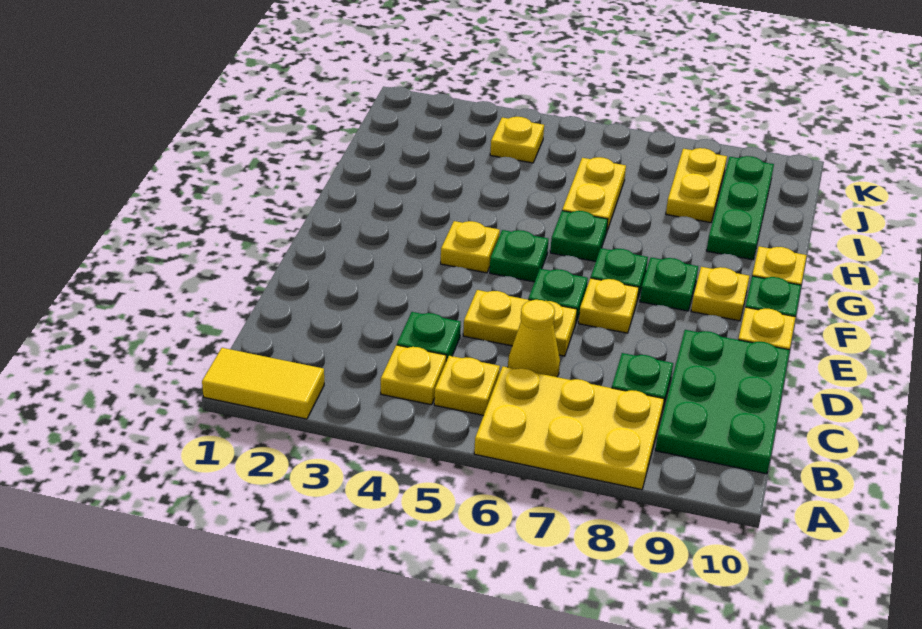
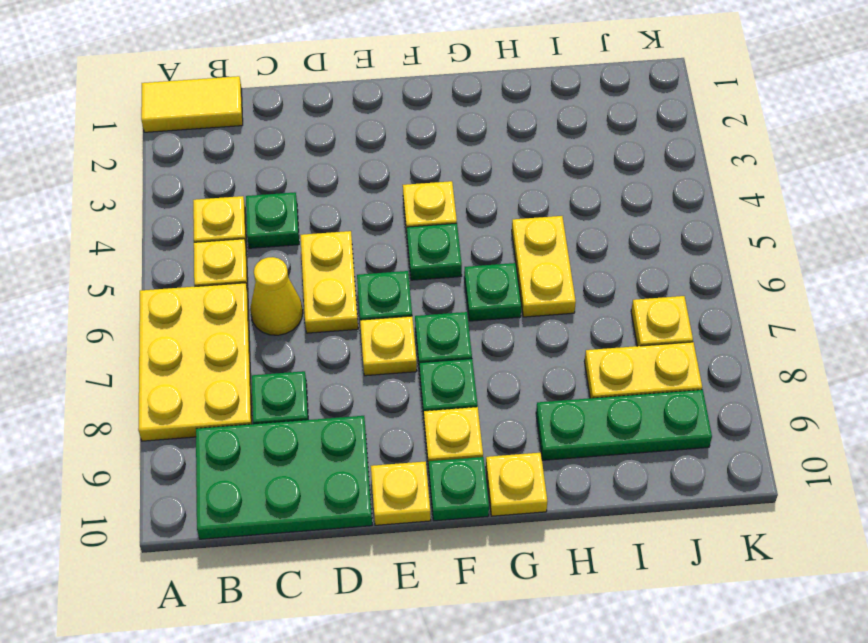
yellow tile A1:A2 level 1 -> yellow tile A1:B1 level 1
yellow plate H6:I6 level 1 -> yellow plate H5:H6 level 1
yellow plate J4 level 1 -> yellow plate J7 level 1

